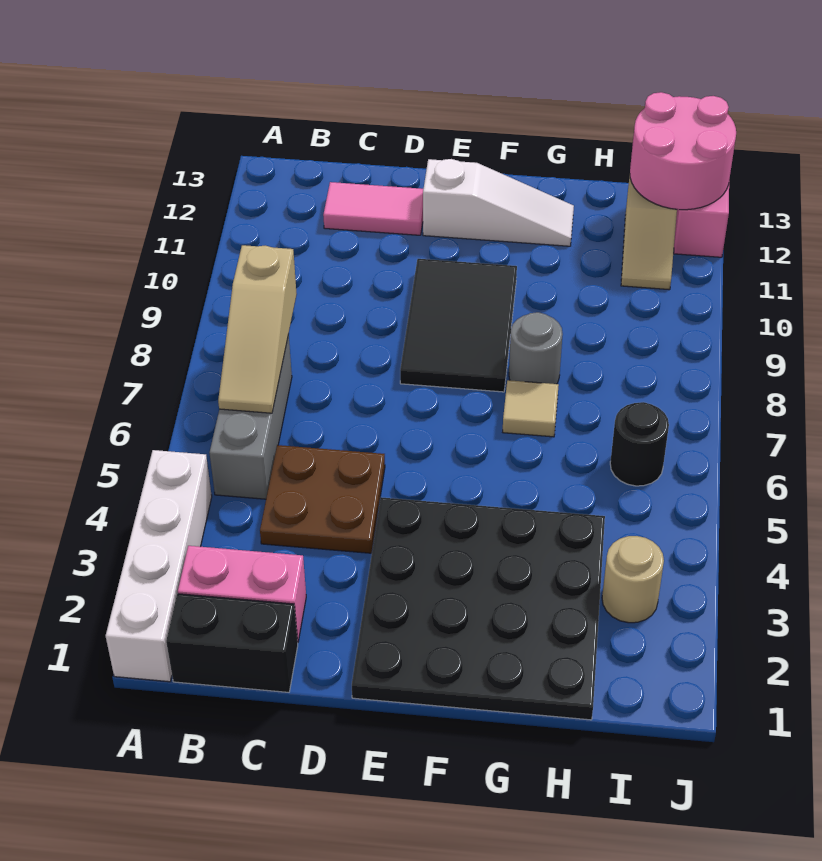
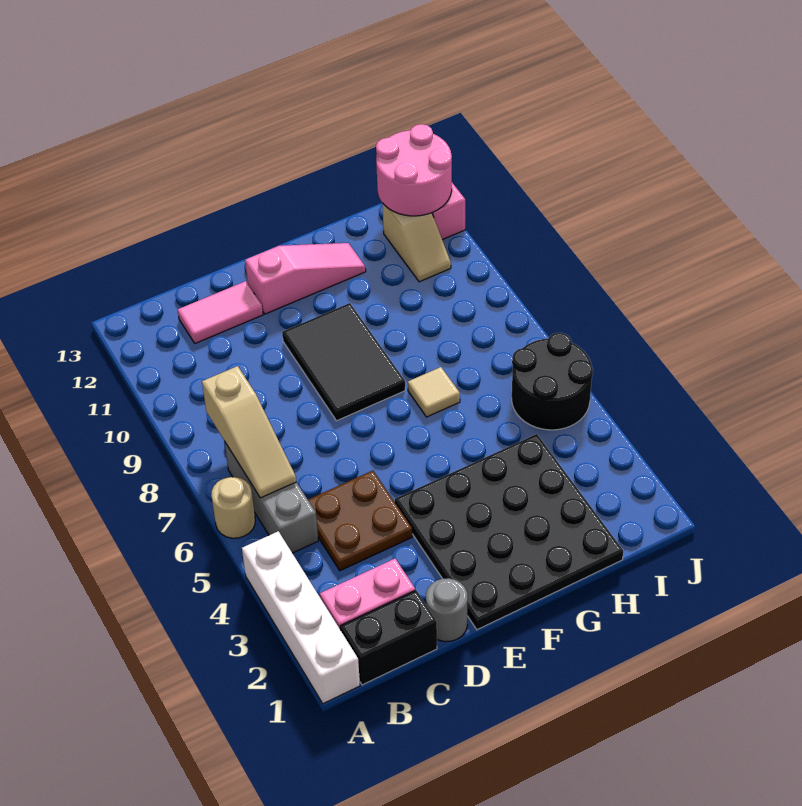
white slope E12:G12 level 1 top E -> pink slope E12:G12 level 1 top E
grey round brick G8 level 1 -> grey round brick D1 level 1
tan round brick I3 level 1 -> tan round brick A6 level 1
black round brick I6 level 1 -> black round brick I5:J6 level 1

